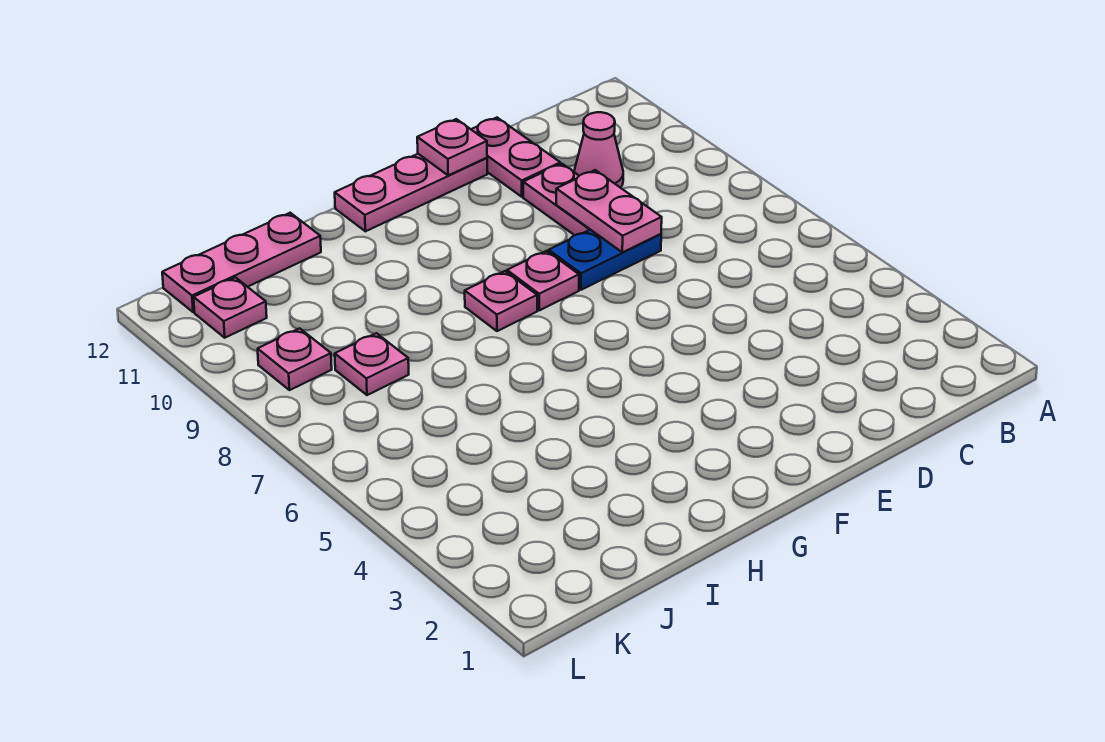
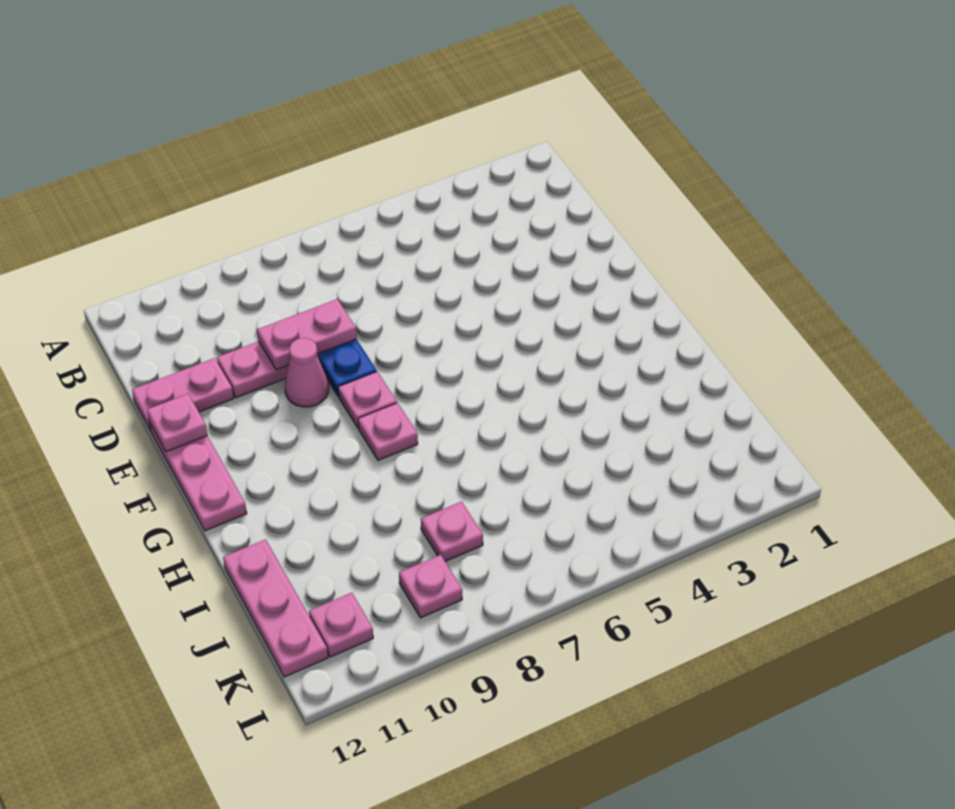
pink cone C10 level 1 -> pink cone E9 level 1

